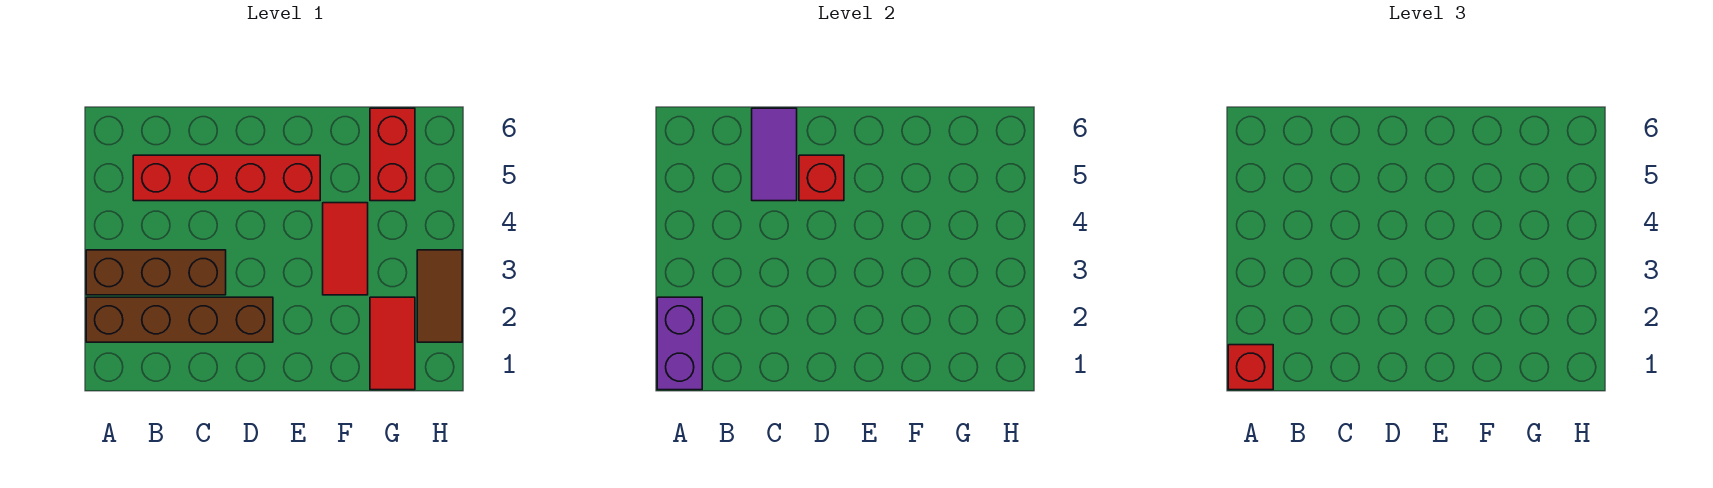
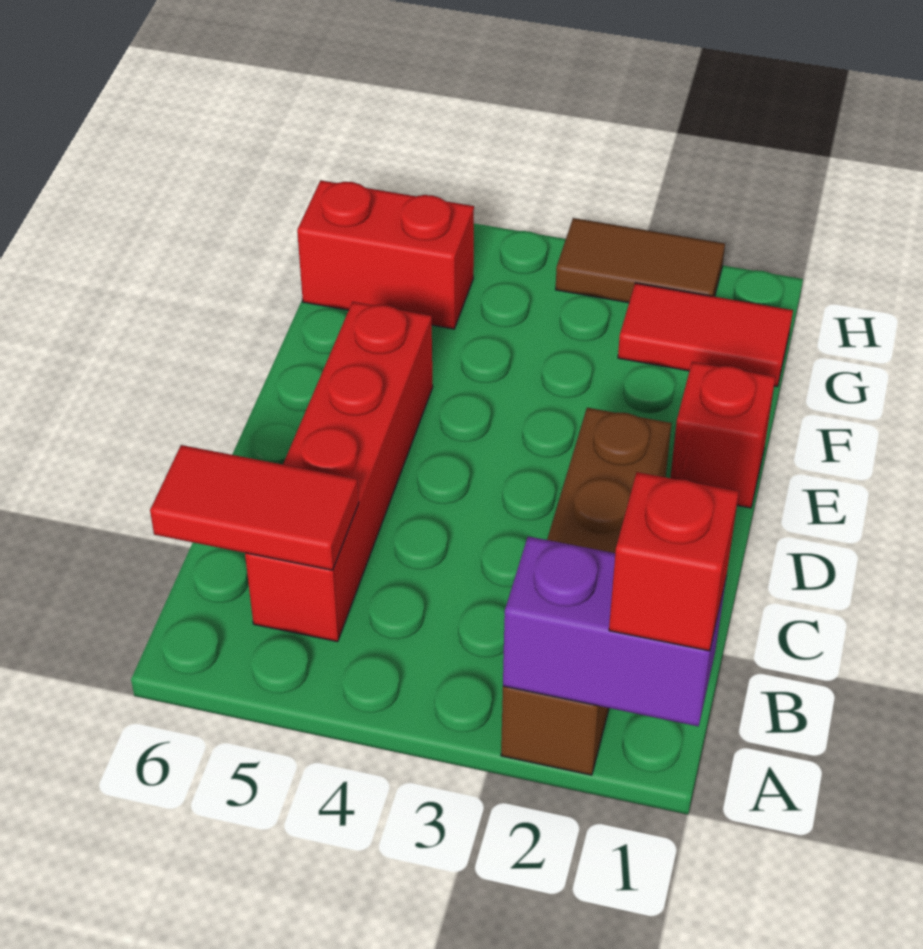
brown brick A3:C3 level 1 -> none
purple tile C5:C6 level 2 -> none
red brick D5 level 2 -> red brick E1 level 1
red tile F3:F4 level 1 -> red tile B5:B6 level 2

